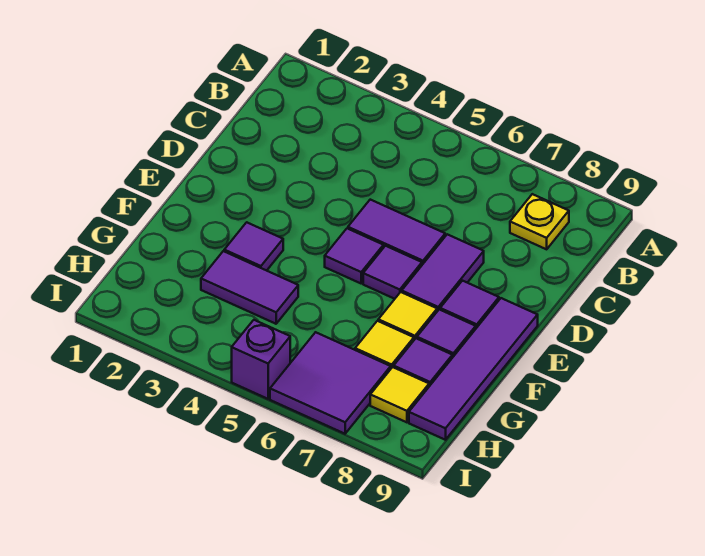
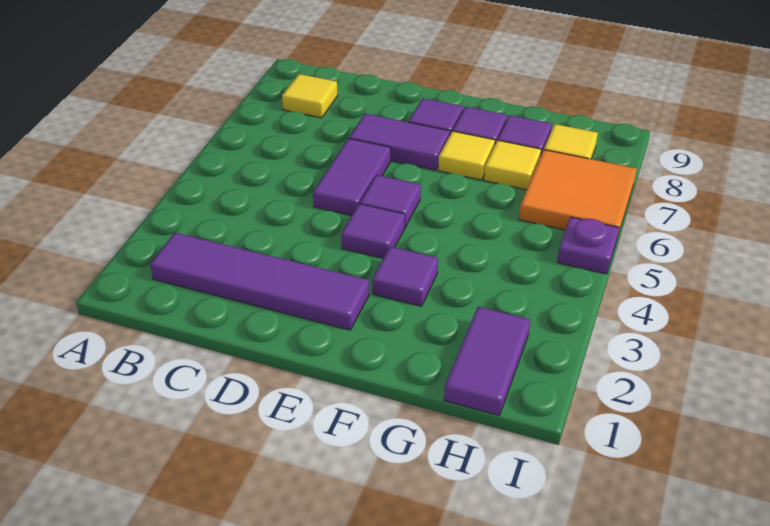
yellow plate B8 level 1 -> yellow tile B8 level 1
purple tile E6 level 1 -> purple tile E4 level 1
purple tile E9:H9 level 1 -> purple tile B2:E2 level 1
purple tile G3:G4 level 1 -> purple tile H1:H2 level 1
purple tile H6:I7 level 1 -> orange tile H6:I7 level 1
purple brick I5 level 1 -> purple plate I5 level 1

